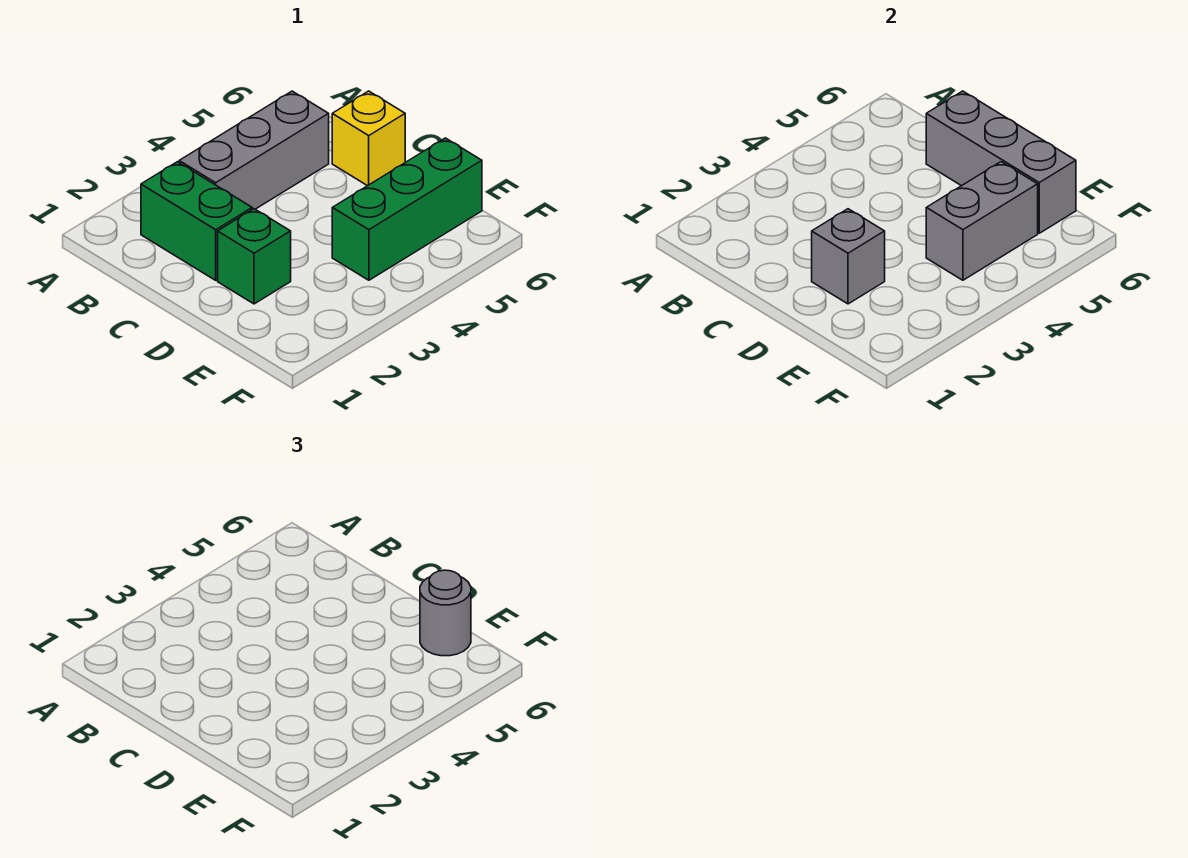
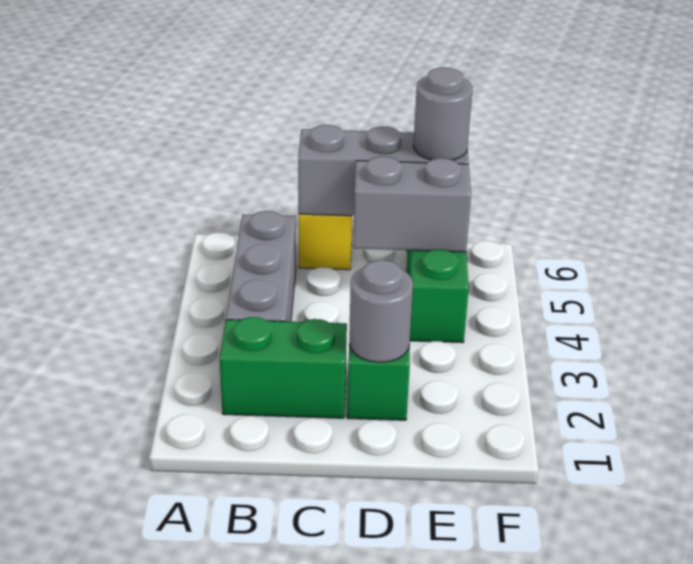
grey brick D2 level 2 -> grey round brick D2 level 2
grey brick E4:E5 level 2 -> grey brick D5:E5 level 2

